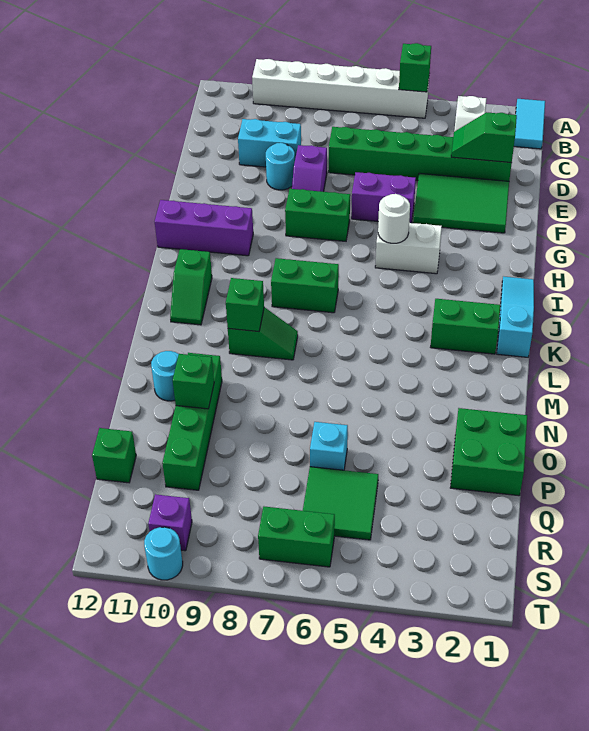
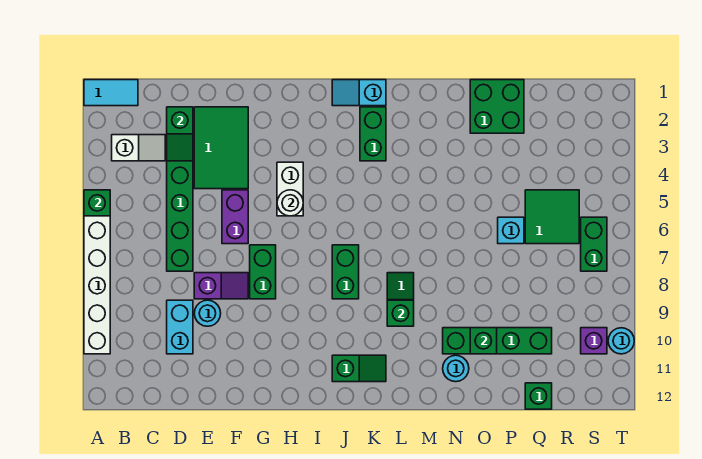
purple brick H10:H12 level 1 -> none
cyan slope I1:K1 level 1 top K -> cyan slope J1:K1 level 1 top K

